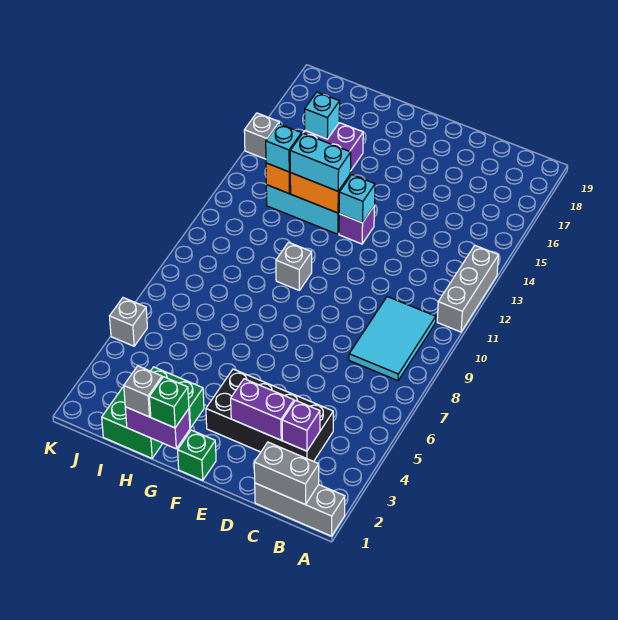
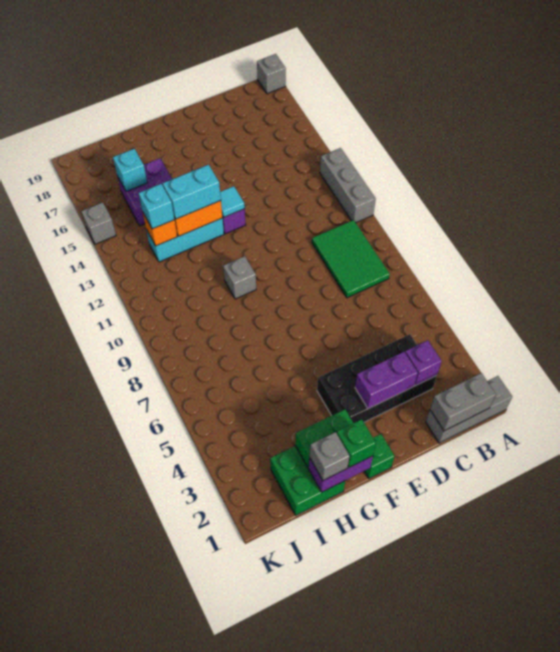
cyan tile B8:C10 level 1 -> green tile B8:C10 level 1
cyan brick F13 level 2 -> cyan tile F13 level 2
grey brick K5 level 1 -> grey brick A19 level 1

